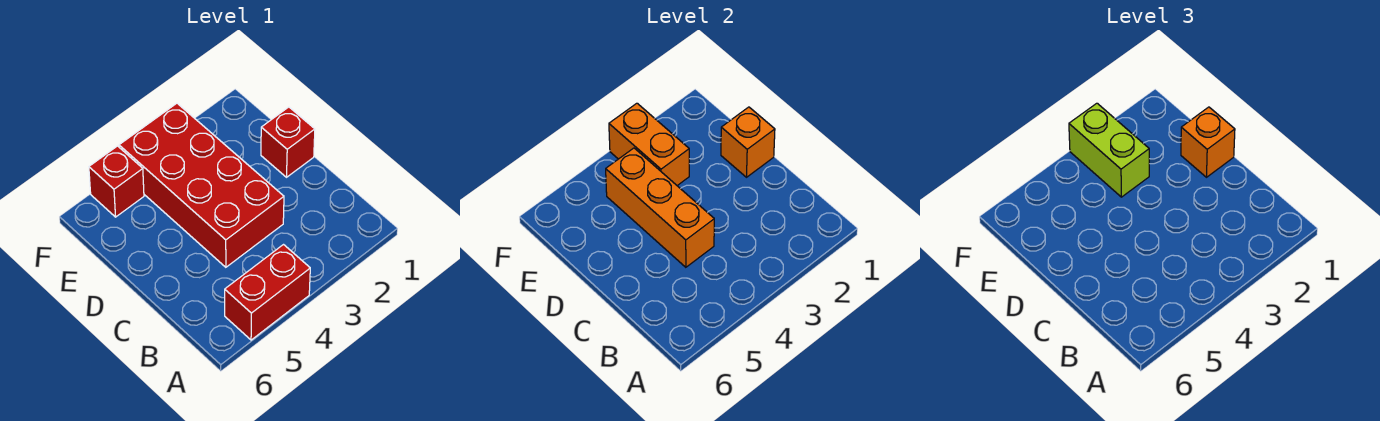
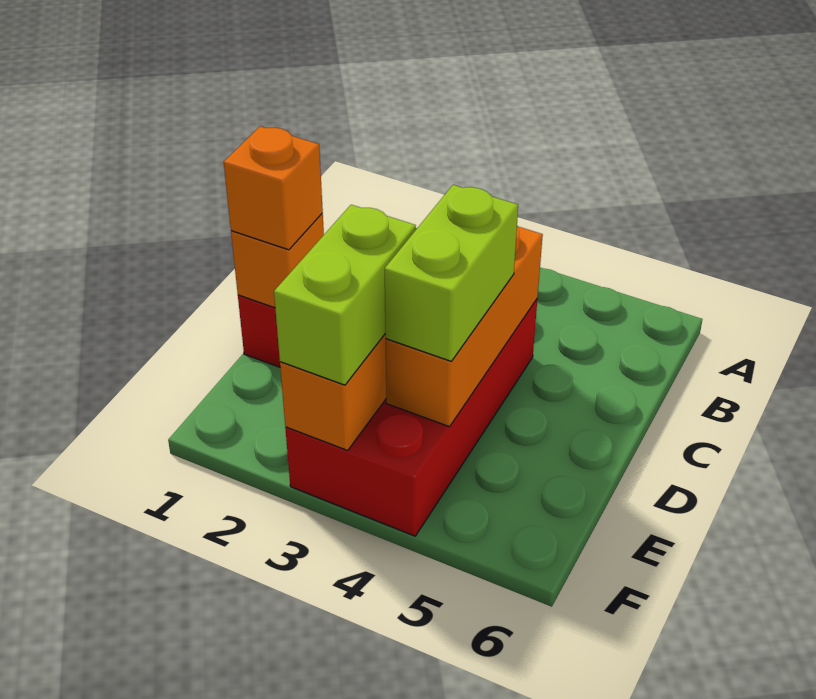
red brick A4:A5 level 1 -> none
none -> lime brick D4:E4 level 3
red brick F5 level 1 -> none

